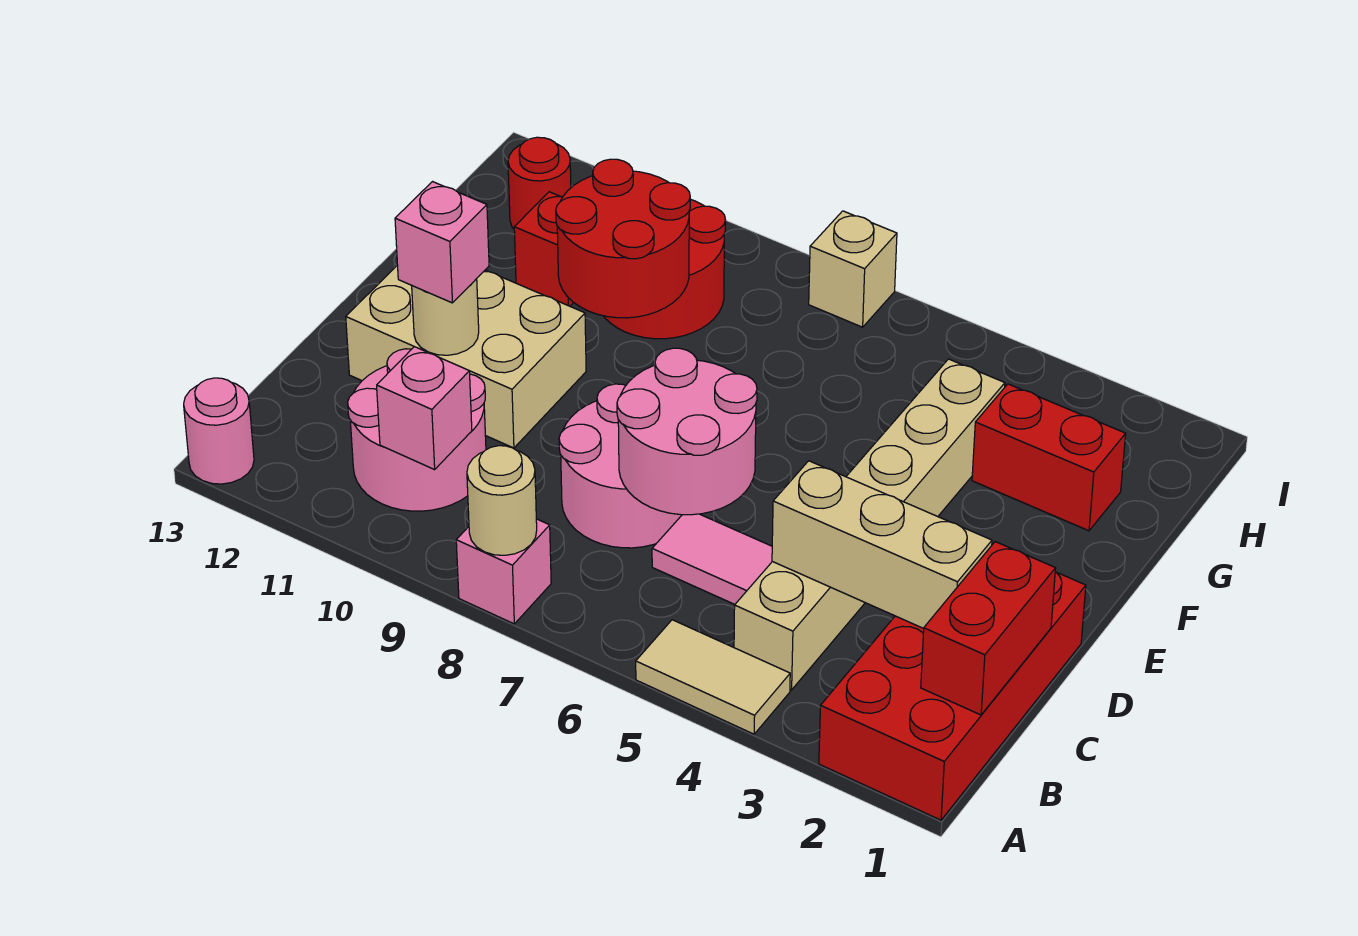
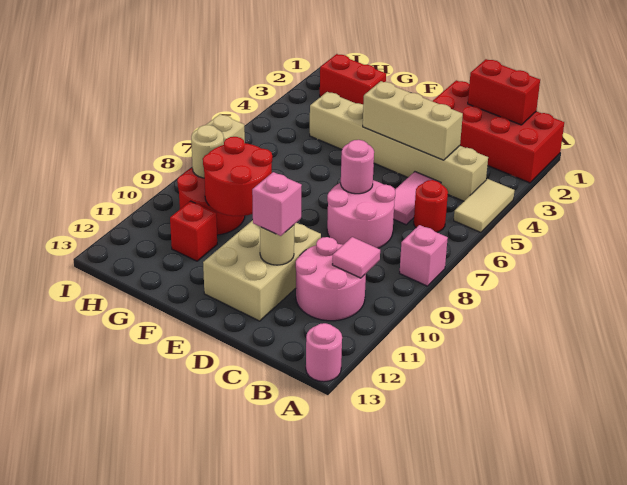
tan round brick A8 level 2 -> tan round brick H9 level 2
pink brick B10 level 2 -> pink tile B10 level 2
tan brick C2:C4 level 2 -> tan brick C4:E4 level 2
pink round brick C6:D7 level 2 -> pink round brick D7 level 2
red brick G2:G3 level 1 -> red brick G2:H2 level 1
red round brick H12 level 1 -> red round brick B6 level 1

